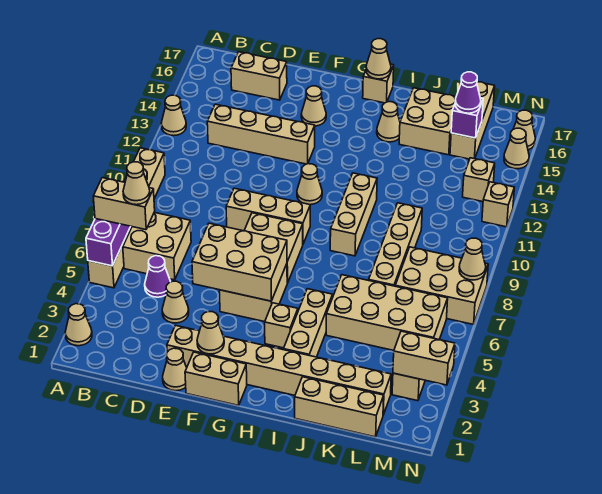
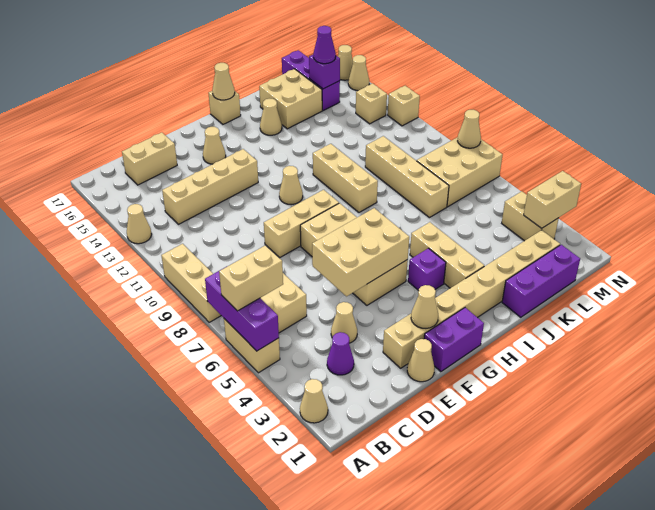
tan cone B6 level 4 -> none
purple cone C5 level 1 -> purple cone C3 level 1
tan brick F1:G1 level 1 -> purple brick F1:G1 level 1
tan brick H4 level 1 -> purple brick H4 level 1
tan brick J1:L1 level 1 -> purple brick J1:L1 level 1
tan brick J5:M6 level 1 -> none
tan brick L15:L17 level 1 -> purple brick L15:L17 level 1

